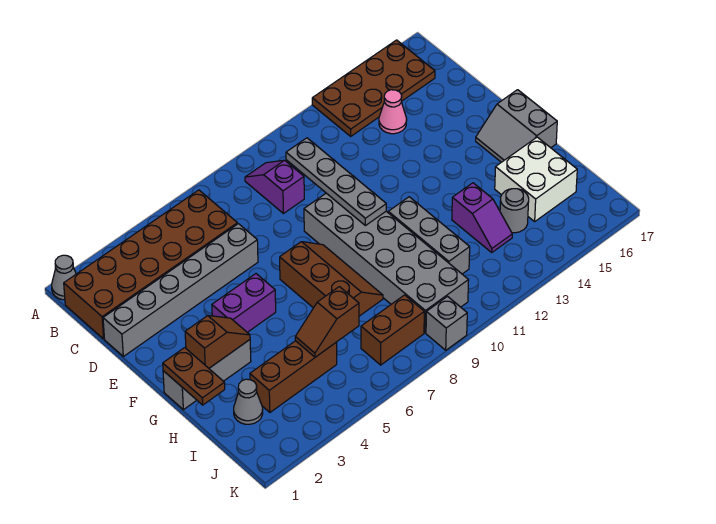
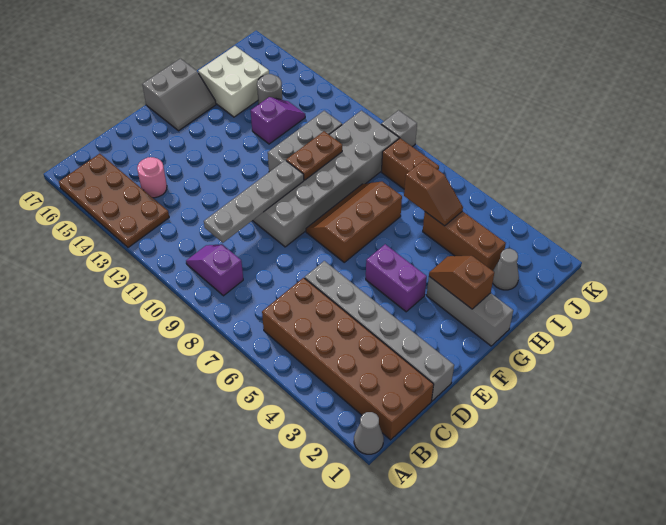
purple slope B9:C9 level 1 top C -> purple slope B9:B10 level 1 top 9
pink cone C14 level 1 -> pink round brick C14 level 1
brown plate G1:H1 level 2 -> brown plate G10:H10 level 2

